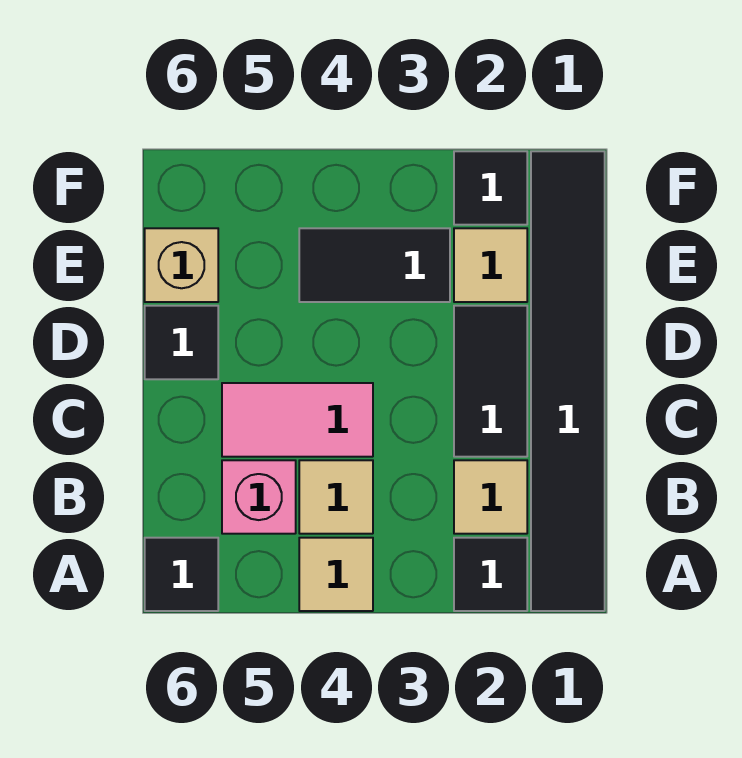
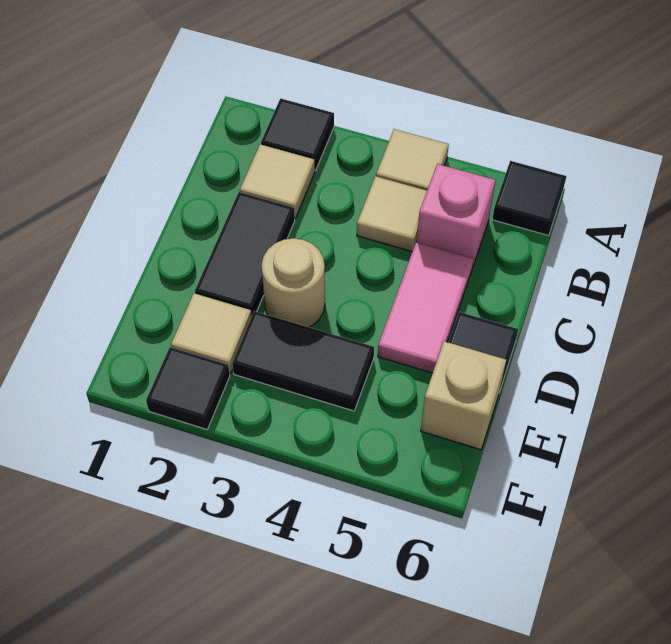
black tile A1:F1 level 1 -> none
pink tile C4:C5 level 1 -> pink tile C5:D5 level 1
none -> tan round brick D3 level 1

